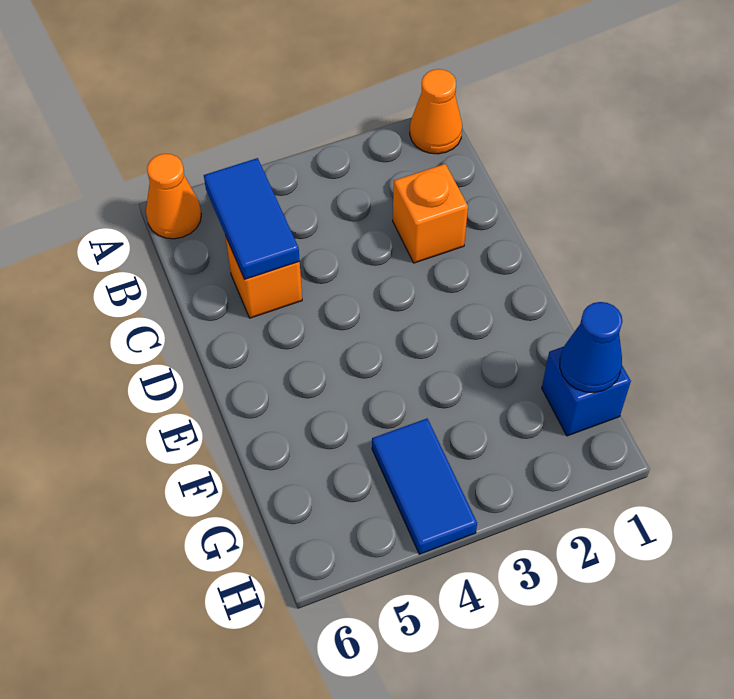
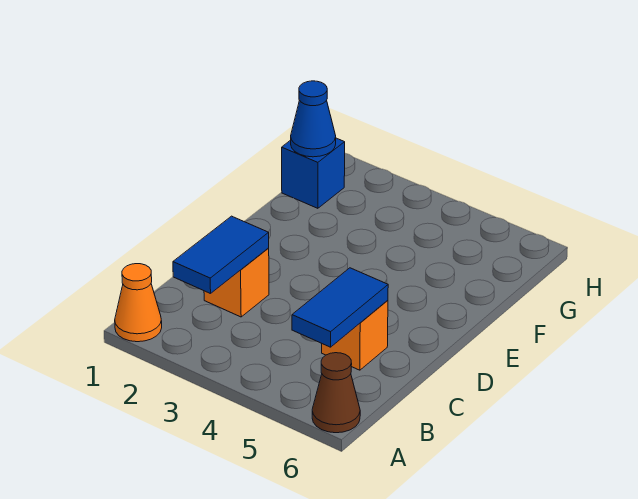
orange cone A6 level 1 -> brown cone A6 level 1
blue tile G4:H4 level 1 -> blue tile B2:C2 level 2

